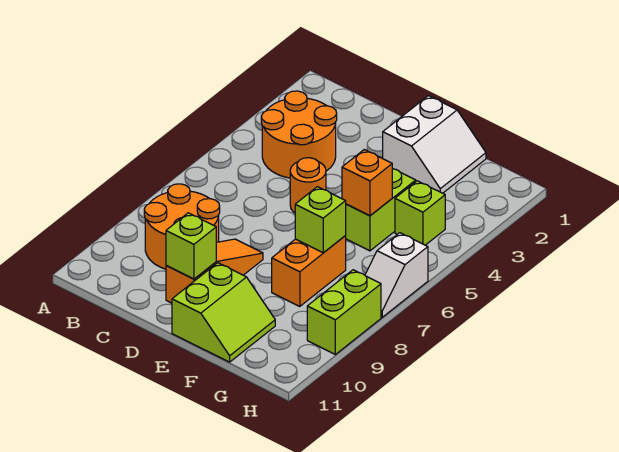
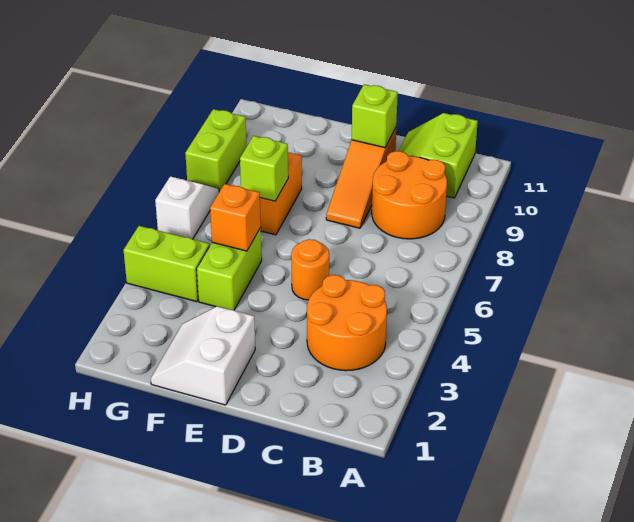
lime slope E10:F11 level 1 top E -> lime slope B10:C11 level 1 top B
lime brick G4 level 1 -> lime brick G4:H4 level 1

